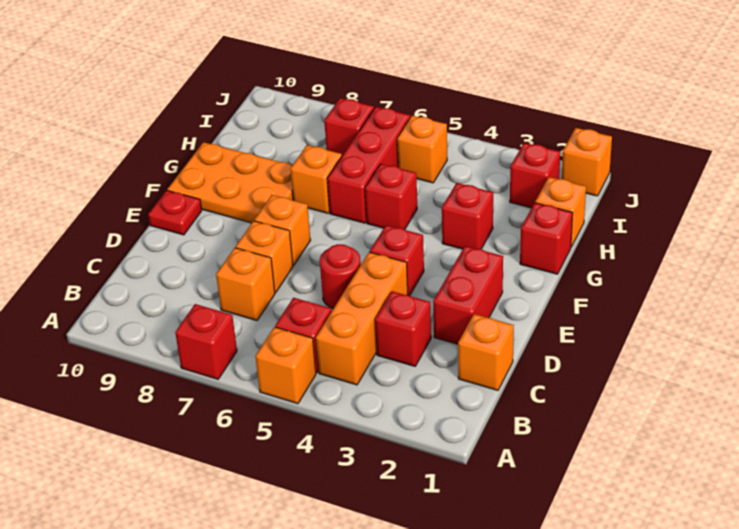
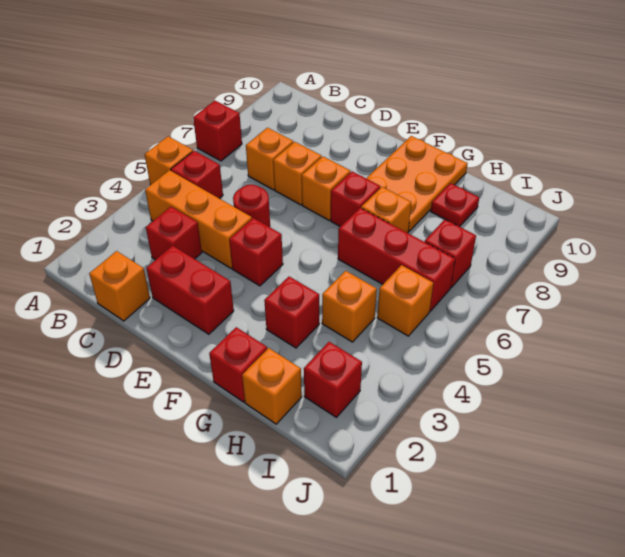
red plate E10 level 1 -> red plate H9 level 1
red brick G5 level 1 -> red brick F7 level 1
orange brick J1 level 1 -> orange brick H4 level 1

